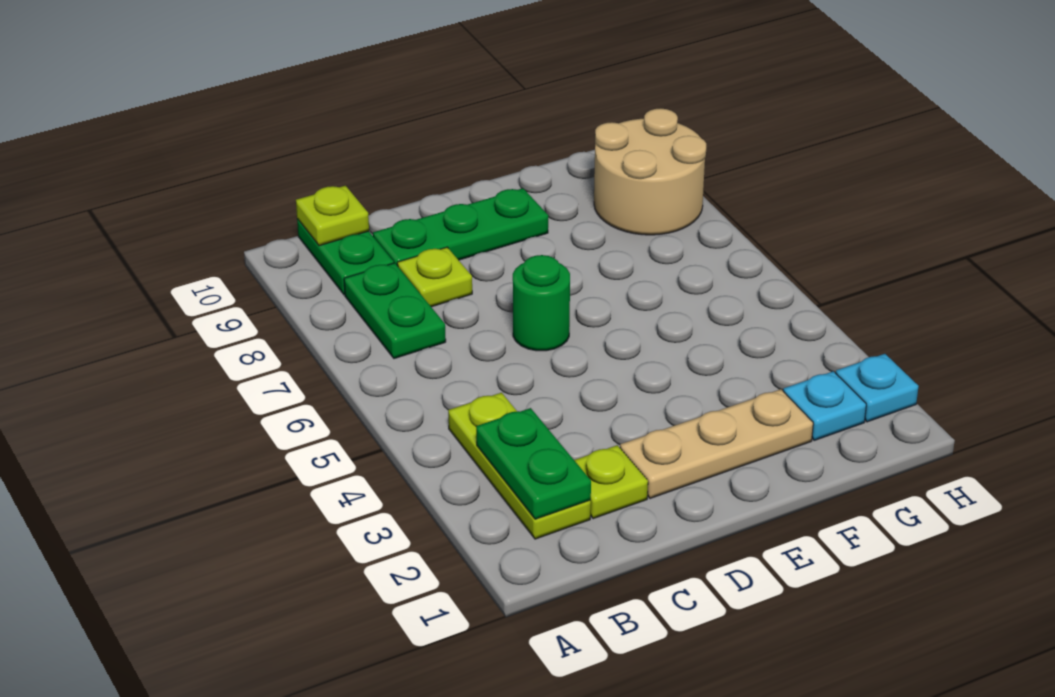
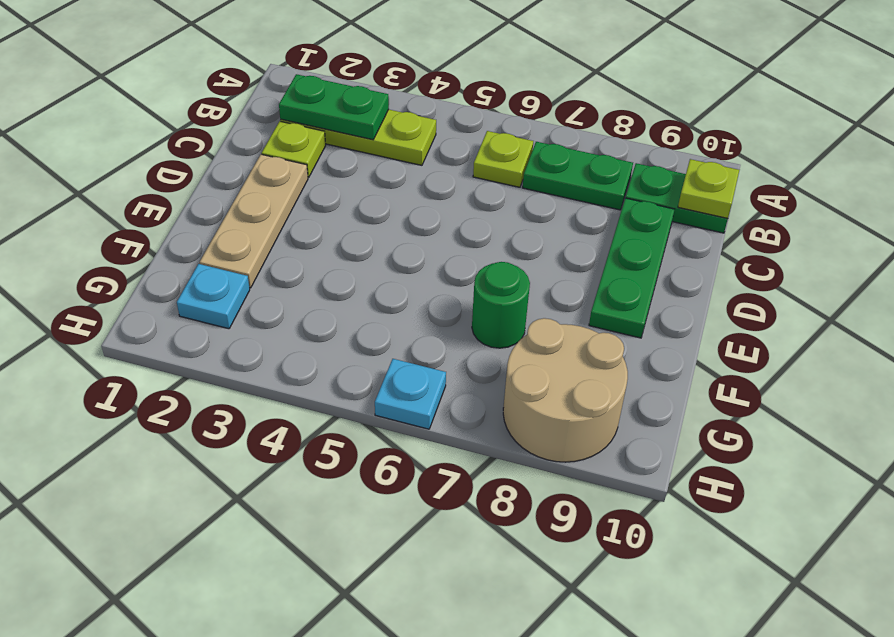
lime plate C8 level 1 -> lime plate B6 level 1
green round brick D6 level 1 -> green round brick F7 level 1
cyan plate H2 level 1 -> cyan plate H6 level 1

